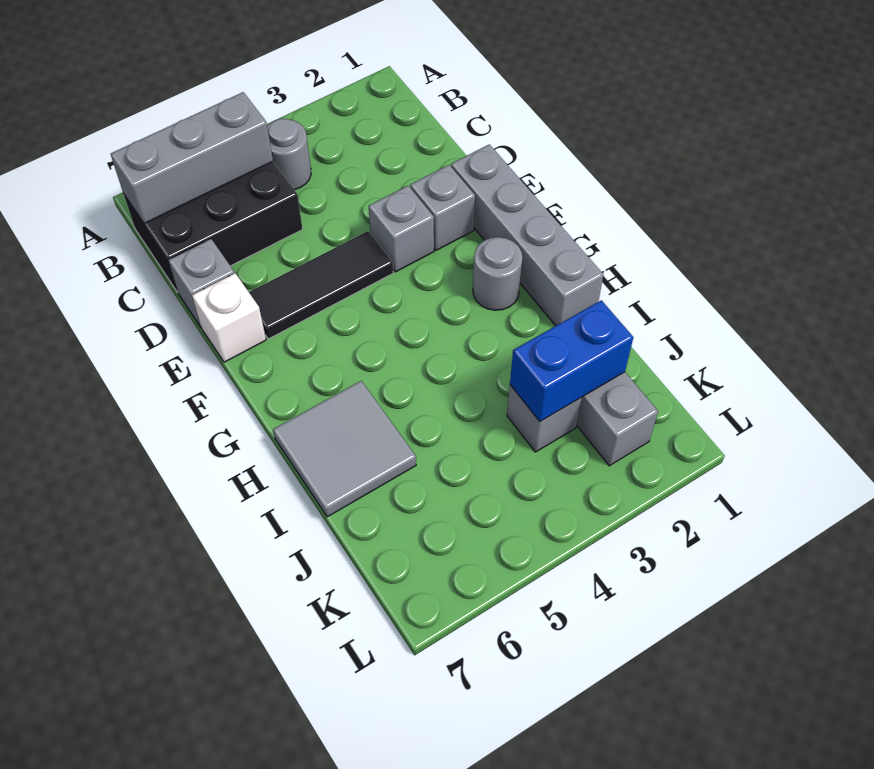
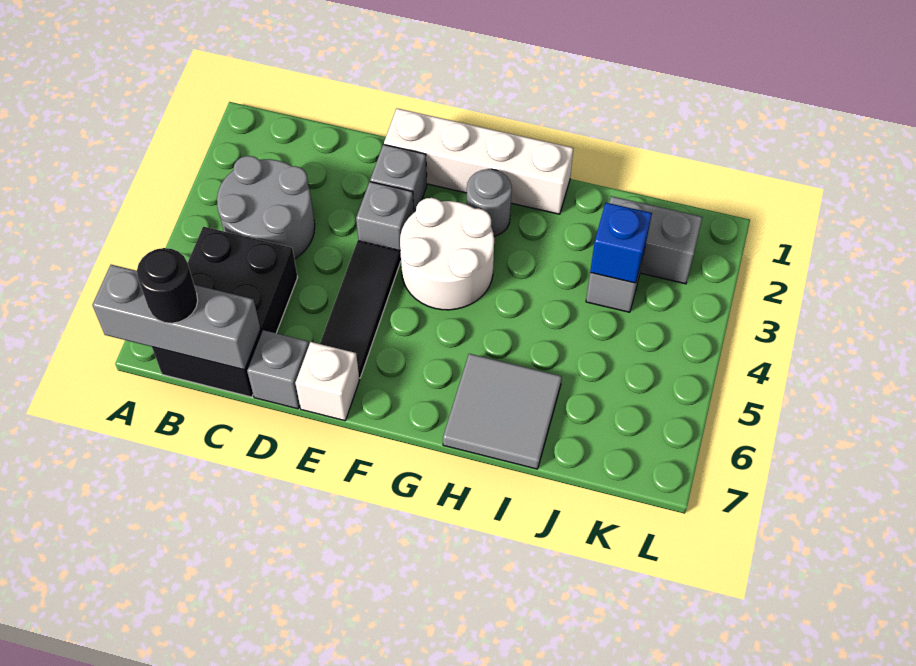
grey round brick B4 level 1 -> grey round brick B3:C4 level 1
grey brick B5:B7 level 2 -> grey brick A7:C7 level 2
none -> black round brick B7 level 3
grey brick E1:H1 level 1 -> white brick E1:H1 level 1
none -> white round brick F3:G4 level 1
blue brick J2:J3 level 2 -> blue brick J3 level 2

